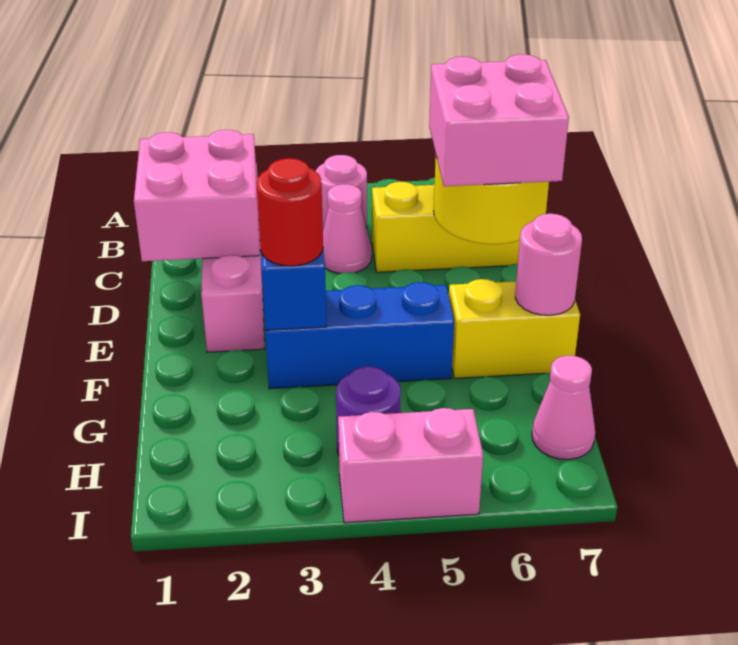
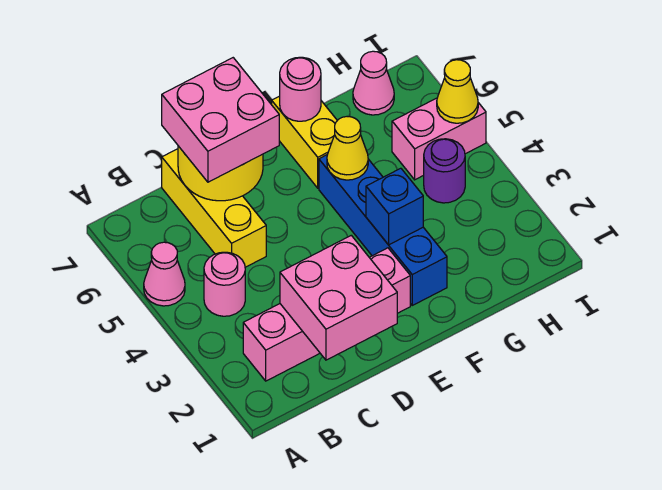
pink cone C4 level 1 -> pink cone A5 level 1
blue brick F3:F5 level 1 -> blue brick F2:F5 level 1
red round brick F3 level 3 -> none
none -> yellow cone F5 level 2
pink brick I4:I5 level 1 -> pink brick H5:I5 level 1
none -> yellow cone I5 level 2

